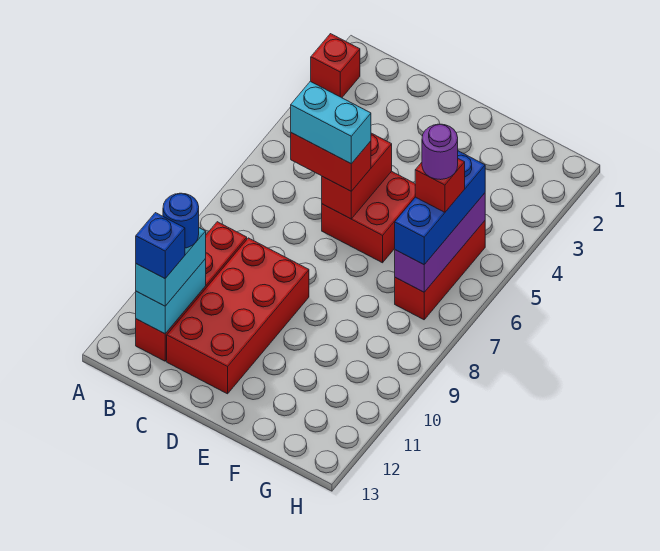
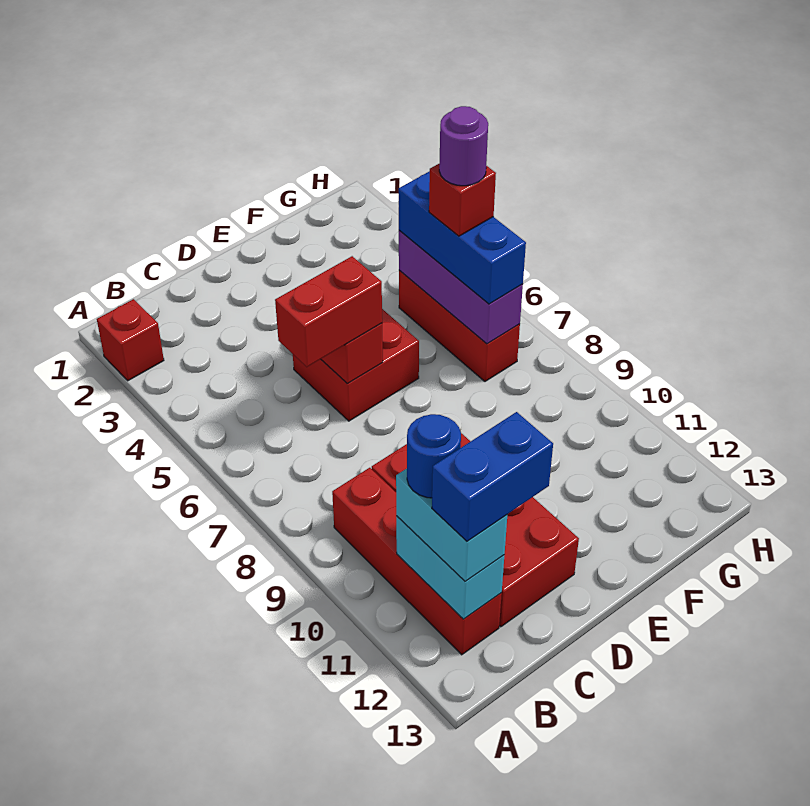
blue brick B12 level 4 -> blue brick B12:C12 level 4
cyan brick C6:D6 level 4 -> none

